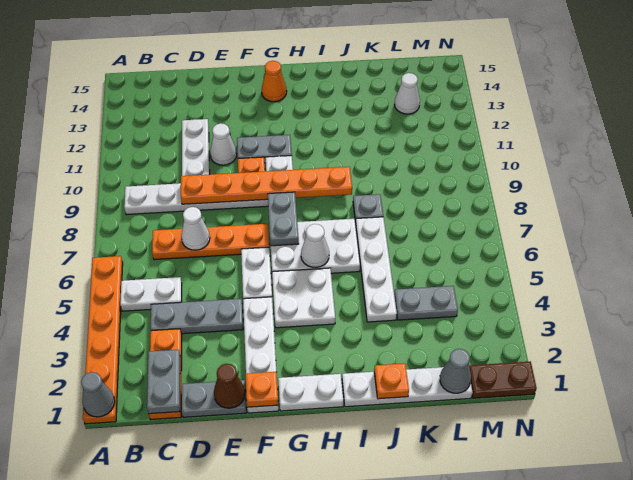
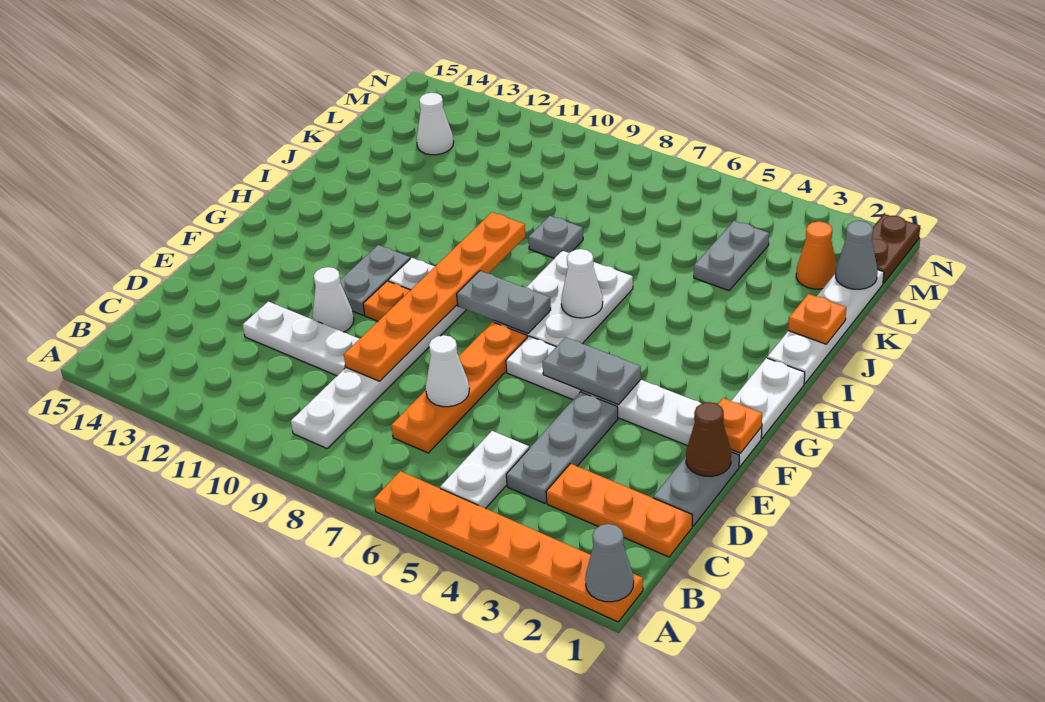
grey plate C1:C2 level 2 -> grey plate F4:F5 level 2
white plate G4:H5 level 1 -> none
orange cone G14 level 1 -> orange cone L2 level 1
white plate J4:J7 level 1 -> none

